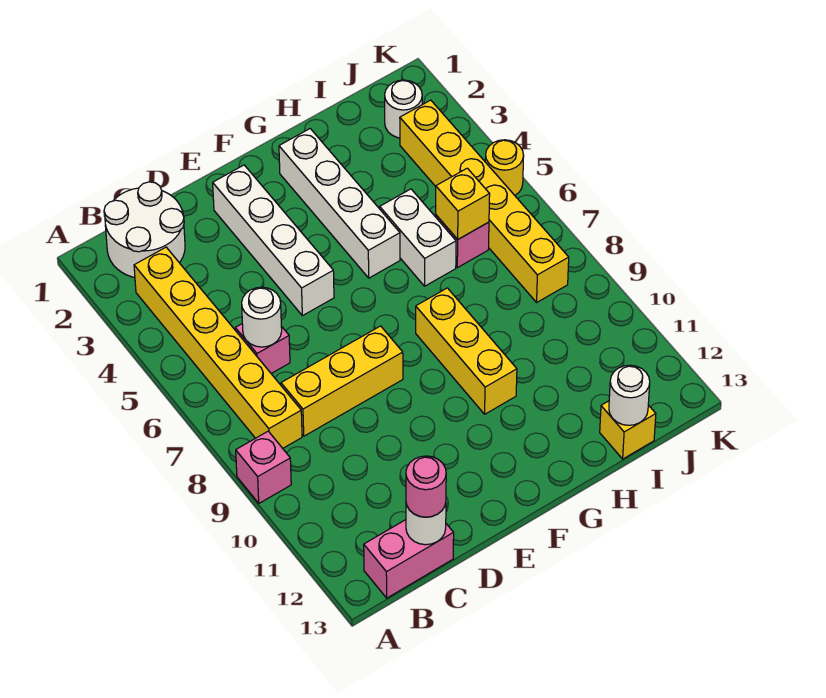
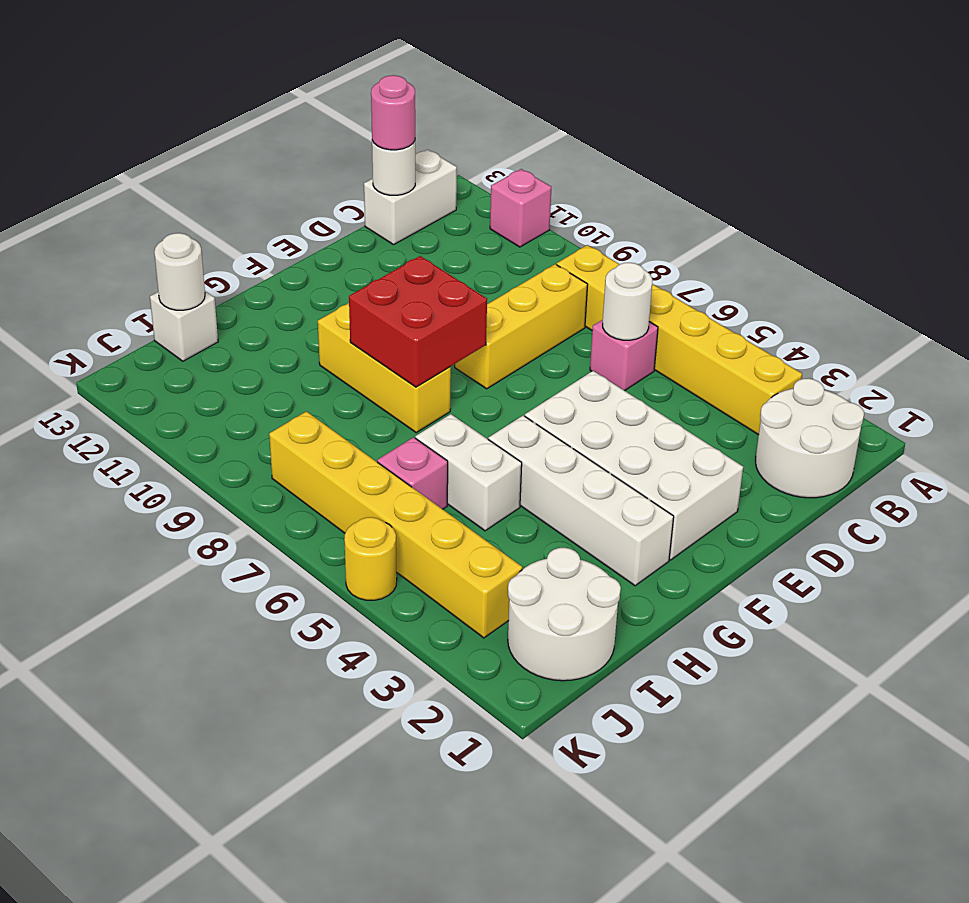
pink brick A9 level 1 -> pink brick A11 level 1
pink brick B13:C13 level 1 -> white brick B13:C13 level 1
white brick E2:E5 level 1 -> white brick E2:F5 level 1
none -> red brick F8:G9 level 2
yellow brick I6 level 2 -> none
yellow brick I13 level 1 -> white brick I13 level 1
white round brick J2 level 1 -> white round brick I1:J2 level 1

